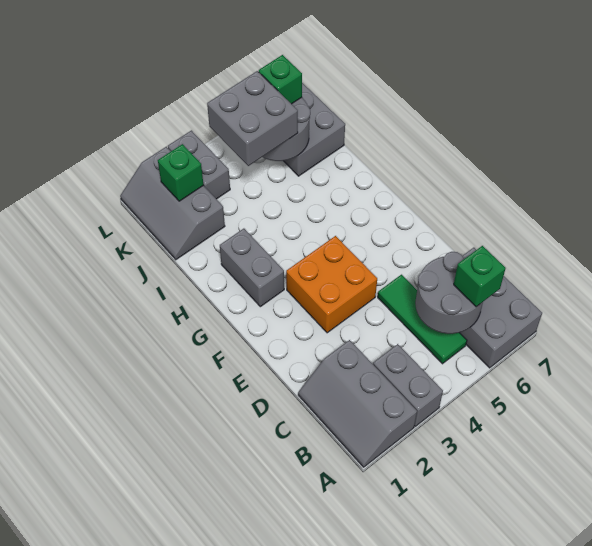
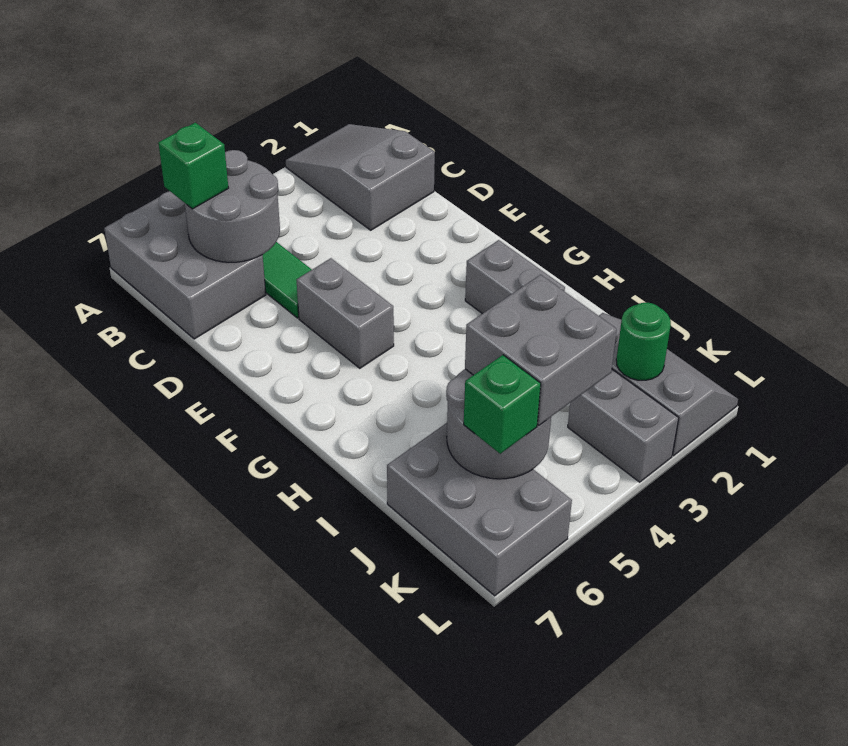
grey slope A1:C2 level 1 top 2 -> grey slope A1:C2 level 1 top C
grey brick A3:B3 level 1 -> grey brick E5:F5 level 1
orange brick E3:F4 level 1 -> none
green brick K2 level 2 -> green round brick K2 level 2

